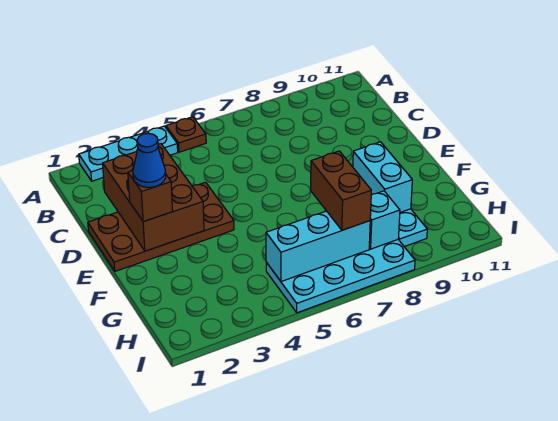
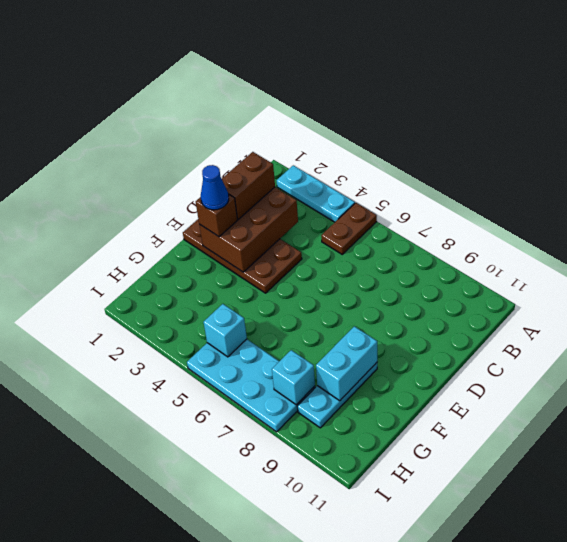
brown plate A5 level 1 -> brown plate A5:B5 level 1
brown brick G7:H7 level 3 -> brown brick C2:D2 level 3
cyan brick H5:H7 level 2 -> cyan brick H5 level 2

